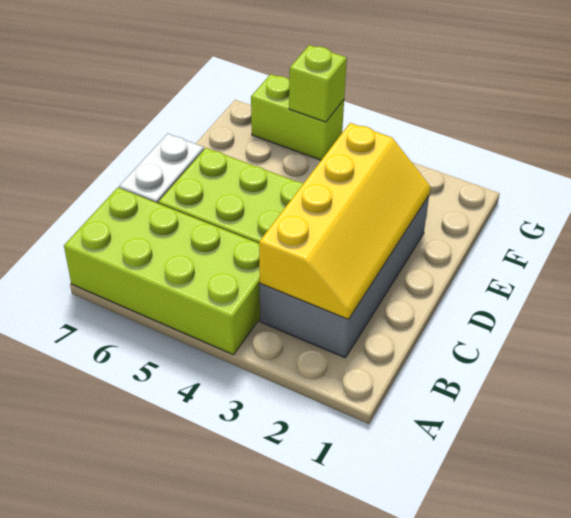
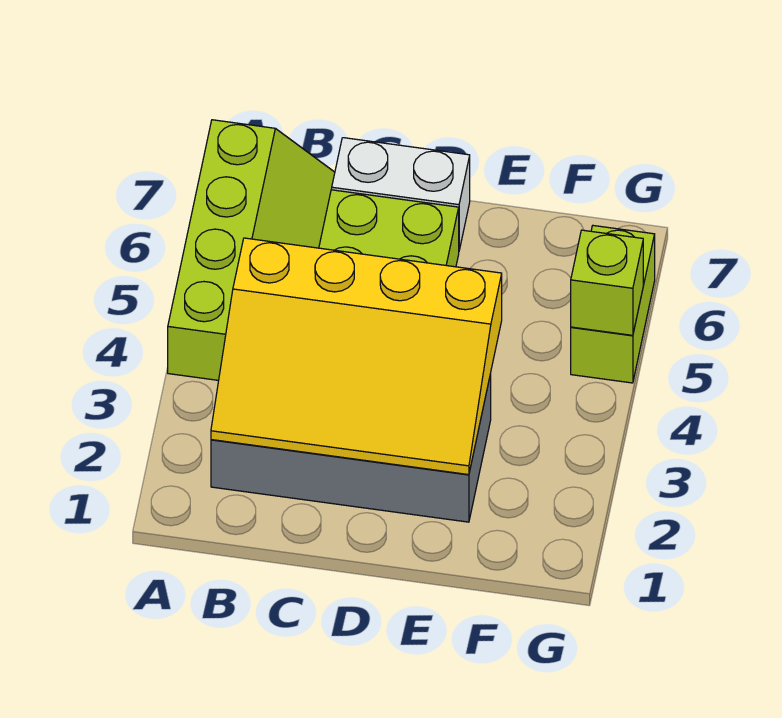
lime brick A4:B7 level 1 -> lime slope A4:B7 level 1 top A
yellow slope B2:E3 level 2 top 3 -> yellow slope B2:E4 level 2 top 4

